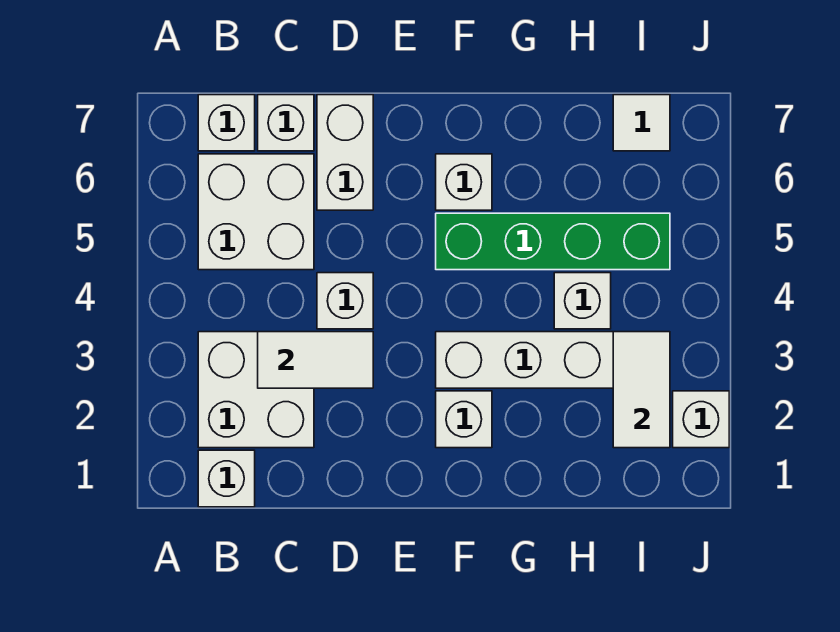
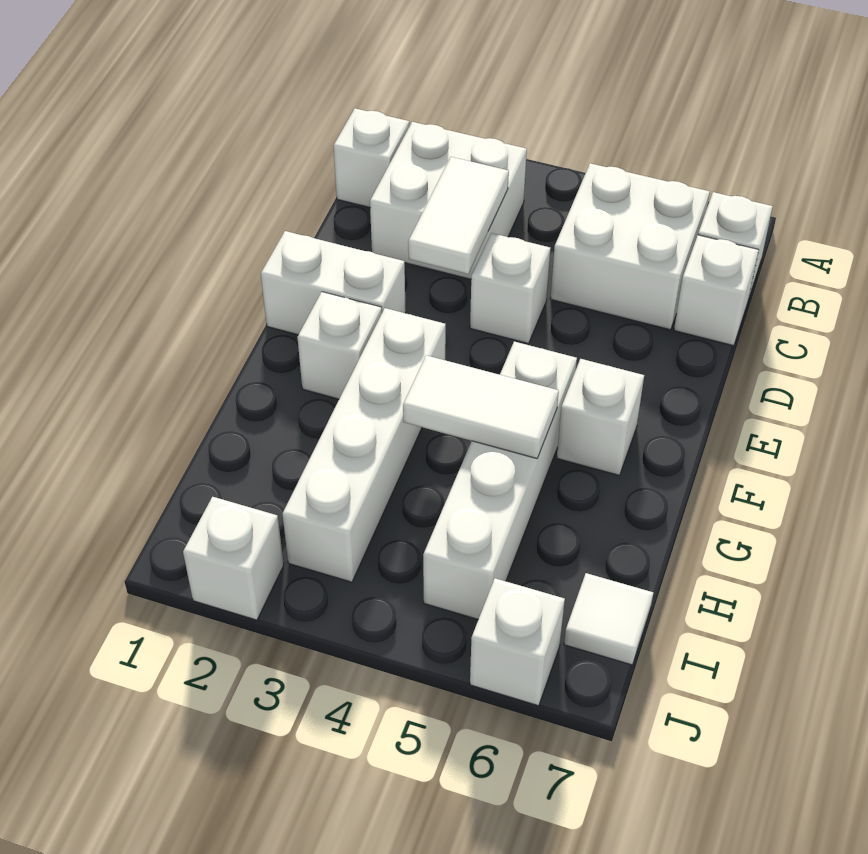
white brick D6:D7 level 1 -> white brick E1:E2 level 1
green brick F5:I5 level 1 -> white brick F5:I5 level 1
white brick H4 level 1 -> white brick J6 level 1
white tile I2:I3 level 2 -> white tile G4:G5 level 2

